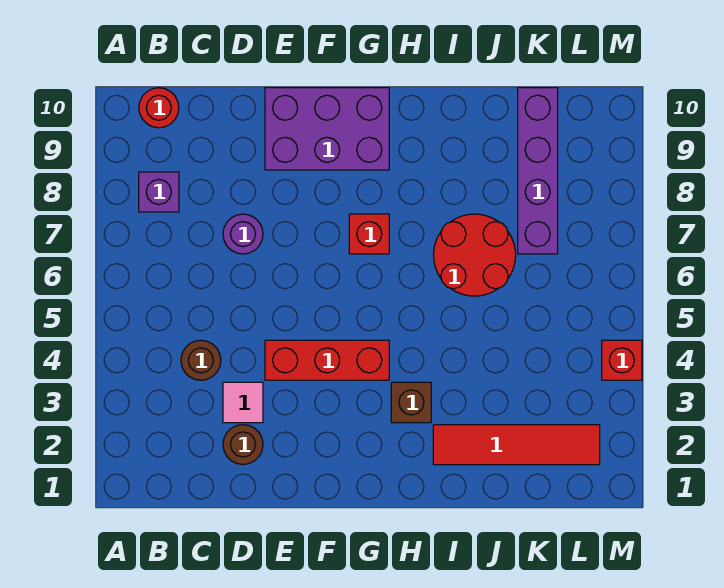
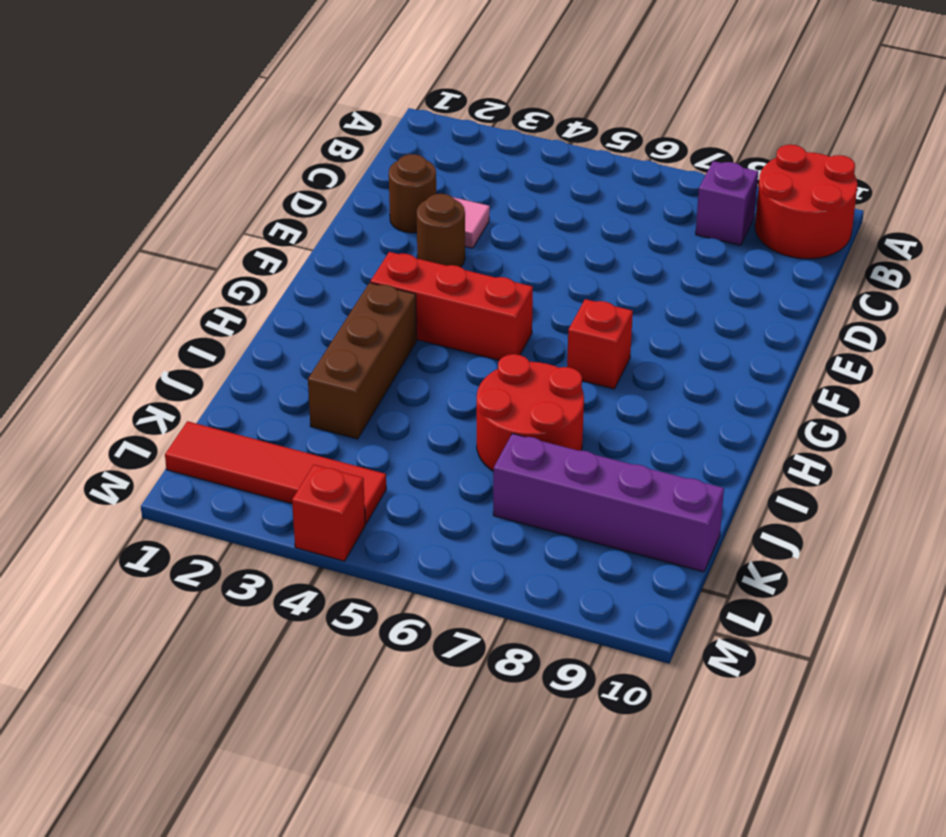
red round brick B10 level 1 -> red round brick A9:B10 level 1
brown round brick C4 level 1 -> brown round brick E3 level 1
purple round brick D7 level 1 -> none
red brick E4:G4 level 1 -> red brick G3:G5 level 1
purple brick E9:G10 level 1 -> none
brown brick H3 level 1 -> brown brick H3:J3 level 1
red tile I2:L2 level 1 -> red tile L1:L4 level 1

